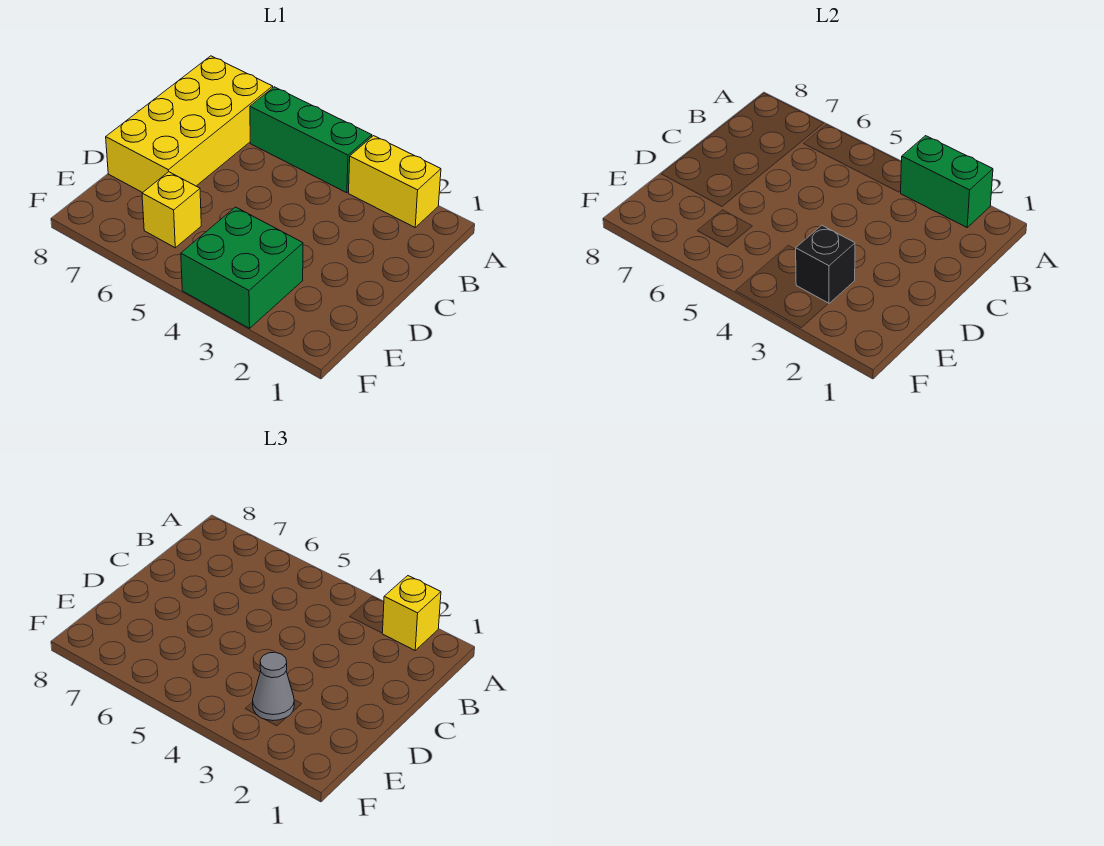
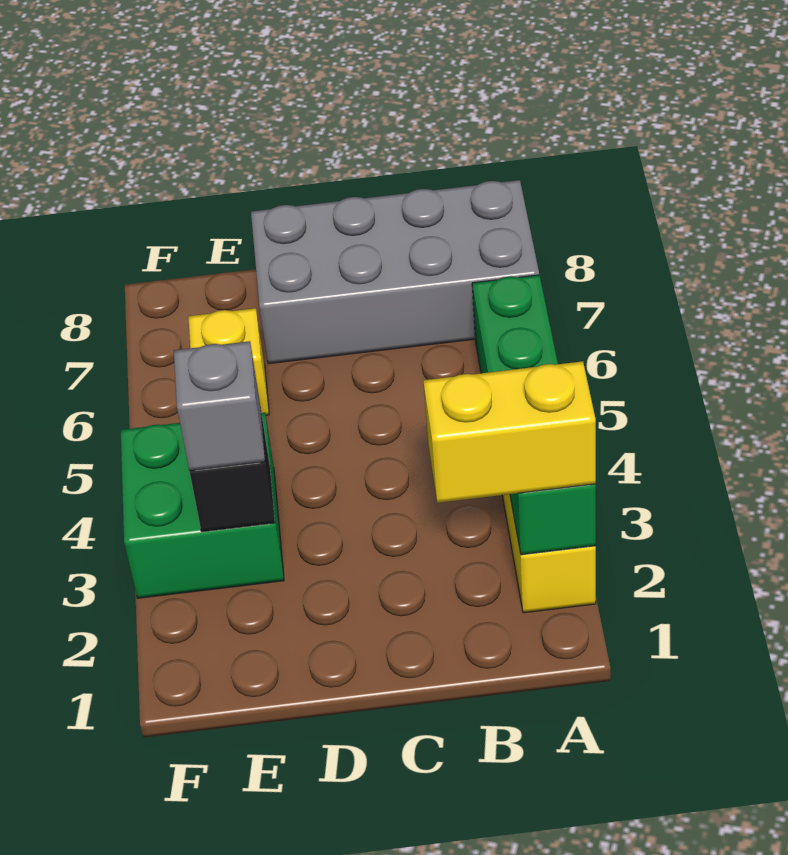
yellow brick A2 level 3 -> yellow brick A2:B2 level 3
yellow brick A7:D8 level 1 -> grey brick A7:D8 level 1
grey cone E3 level 3 -> grey brick E3 level 3

